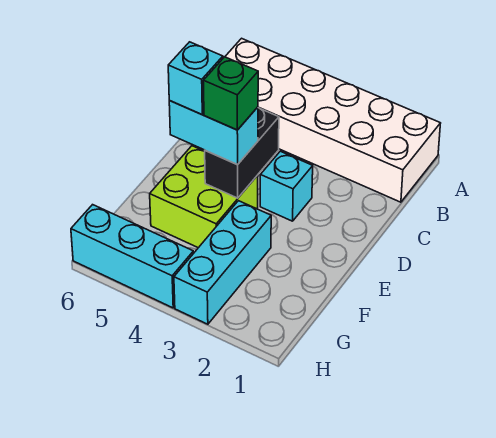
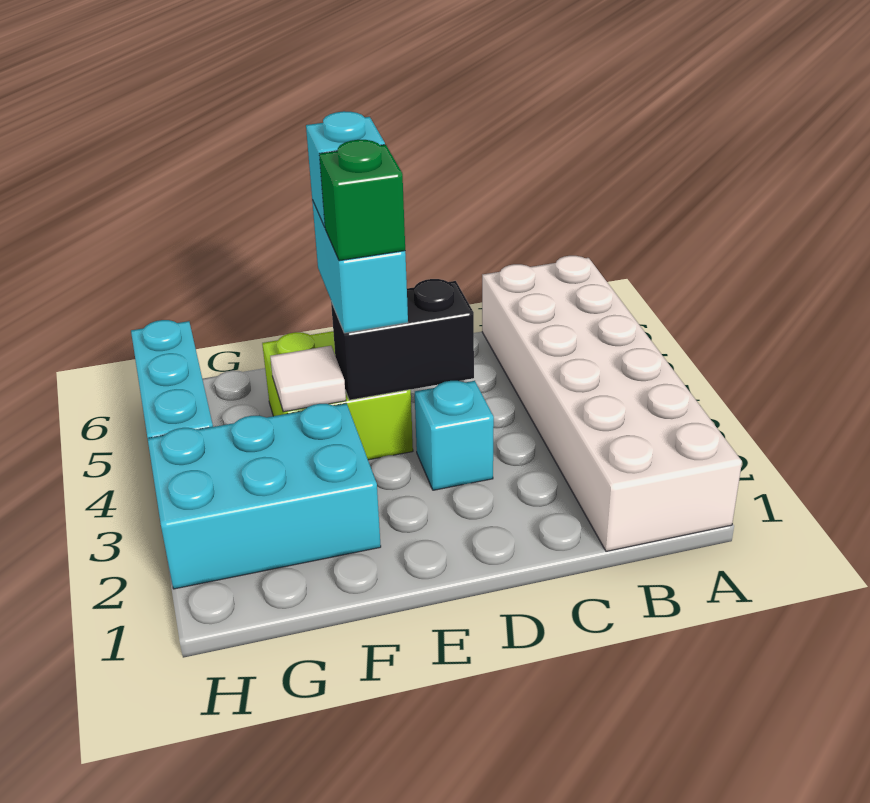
cyan brick F3:H3 level 1 -> cyan brick F2:H3 level 1
none -> white tile F4 level 2

